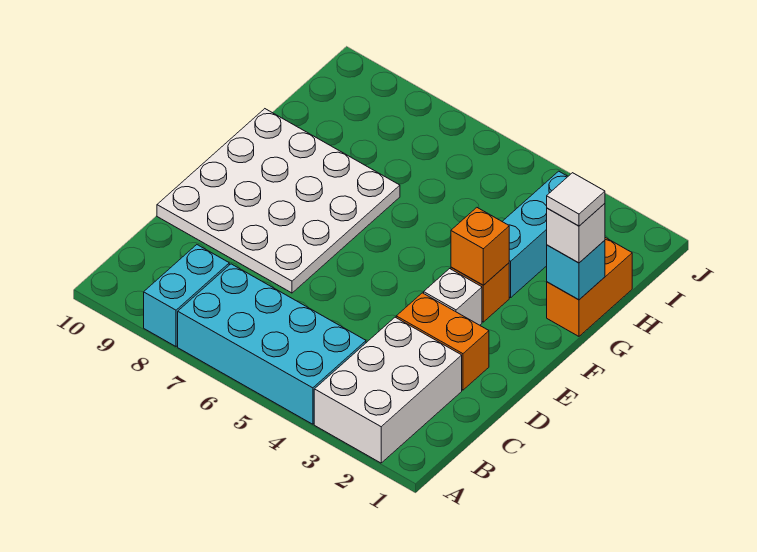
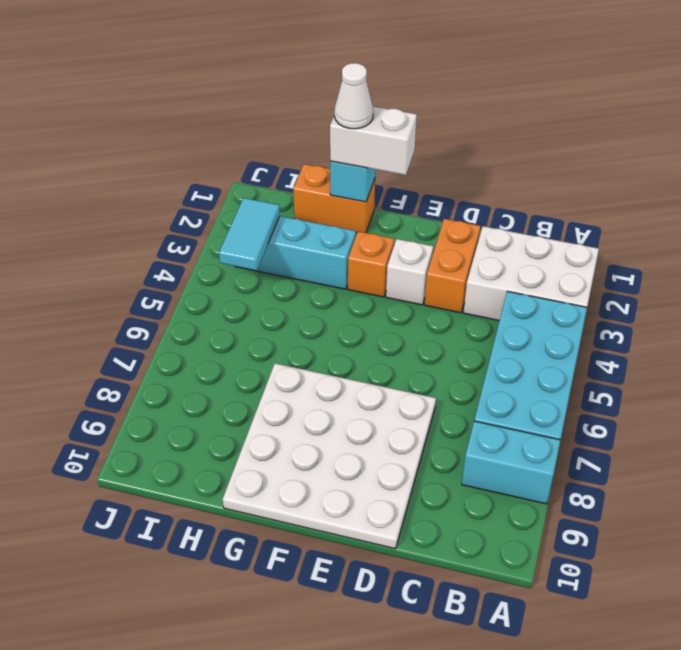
orange brick F3 level 2 -> none
white brick G1 level 3 -> white brick F1:G1 level 3
white tile G1 level 4 -> white cone G1 level 4
none -> cyan tile I3:I4 level 2

